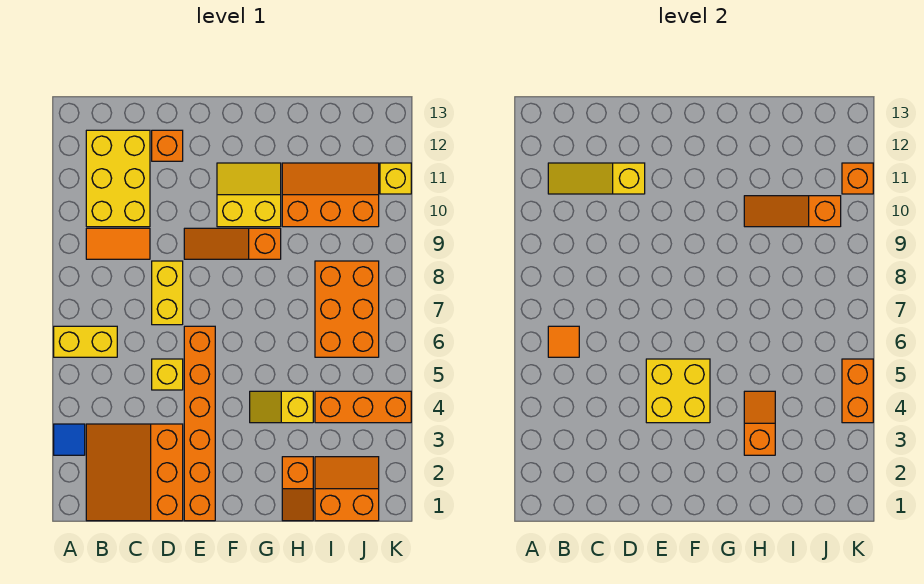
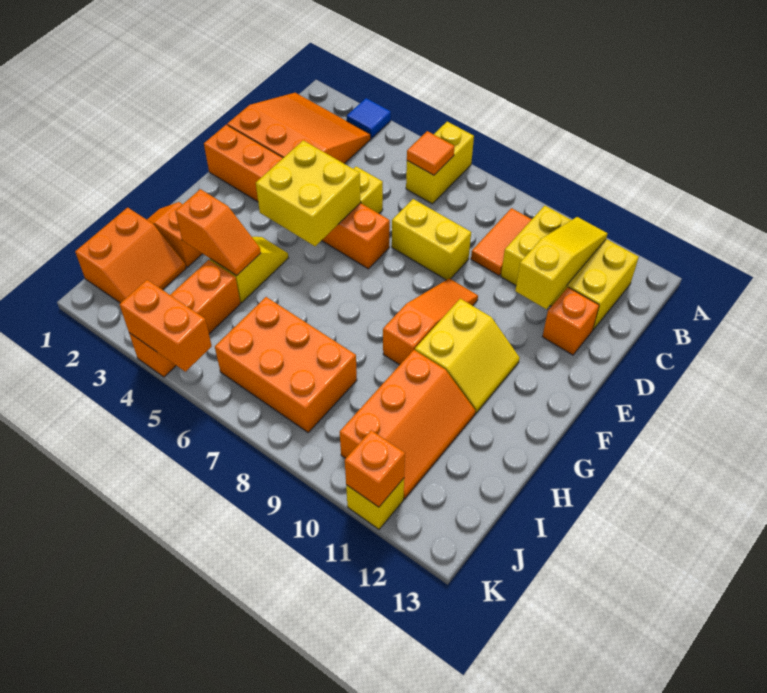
orange slope H10:J10 level 2 top J -> none

